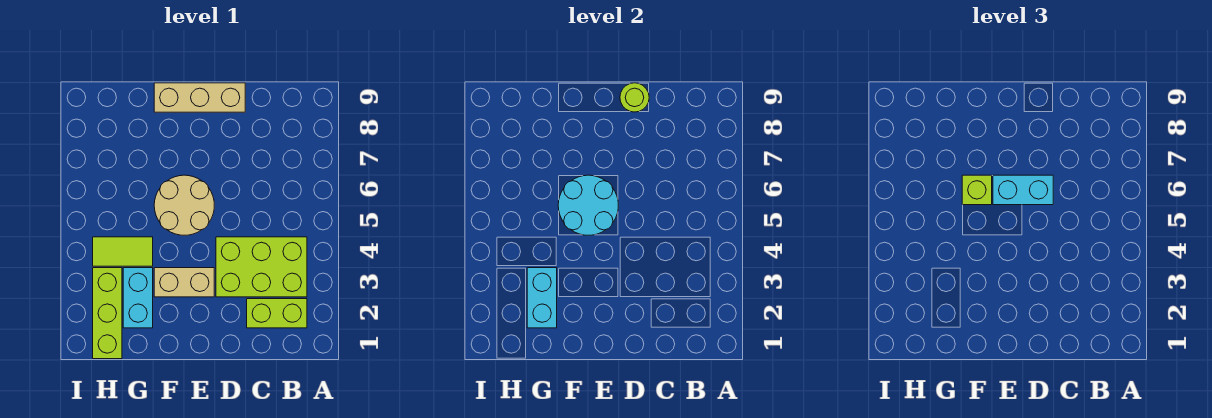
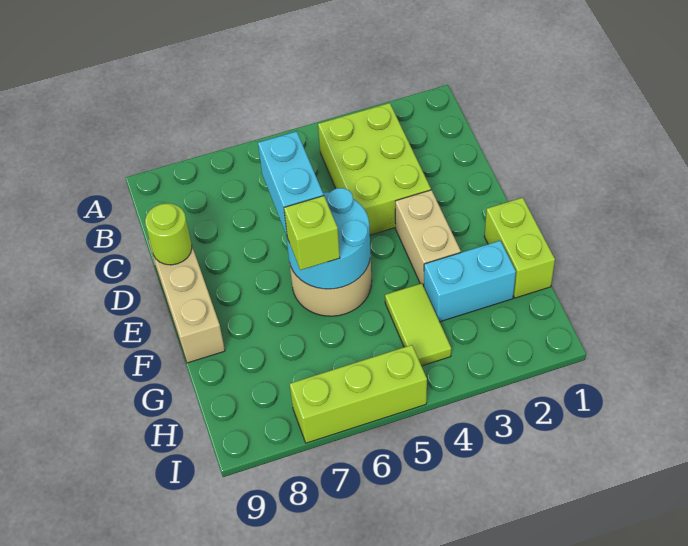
lime brick B2:C2 level 1 -> lime brick F1:G1 level 1
cyan brick G2:G3 level 2 -> none
lime brick H1:H3 level 1 -> lime brick I5:I7 level 1

